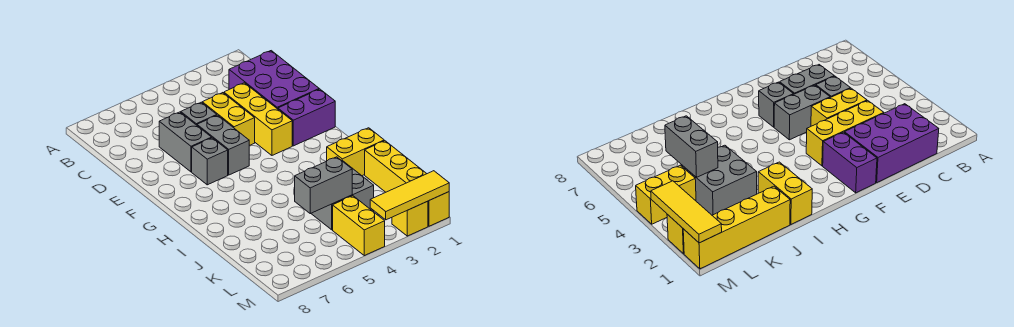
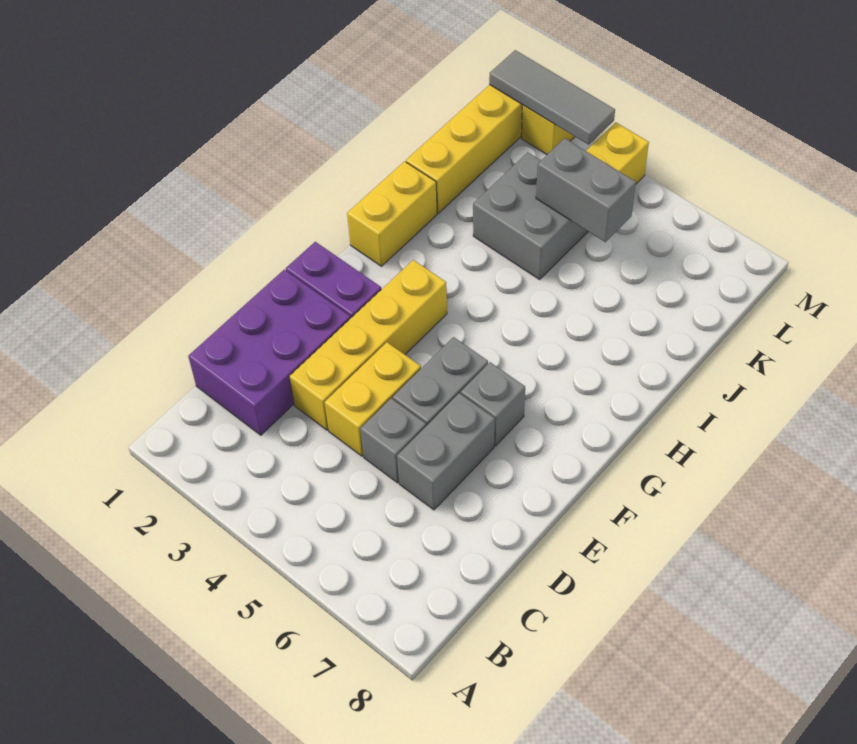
yellow brick D3:F3 level 1 -> yellow brick D3:G3 level 1
yellow brick I1:I2 level 1 -> yellow brick H1:I1 level 1
yellow tile M1:M3 level 2 -> grey tile M1:M3 level 2

